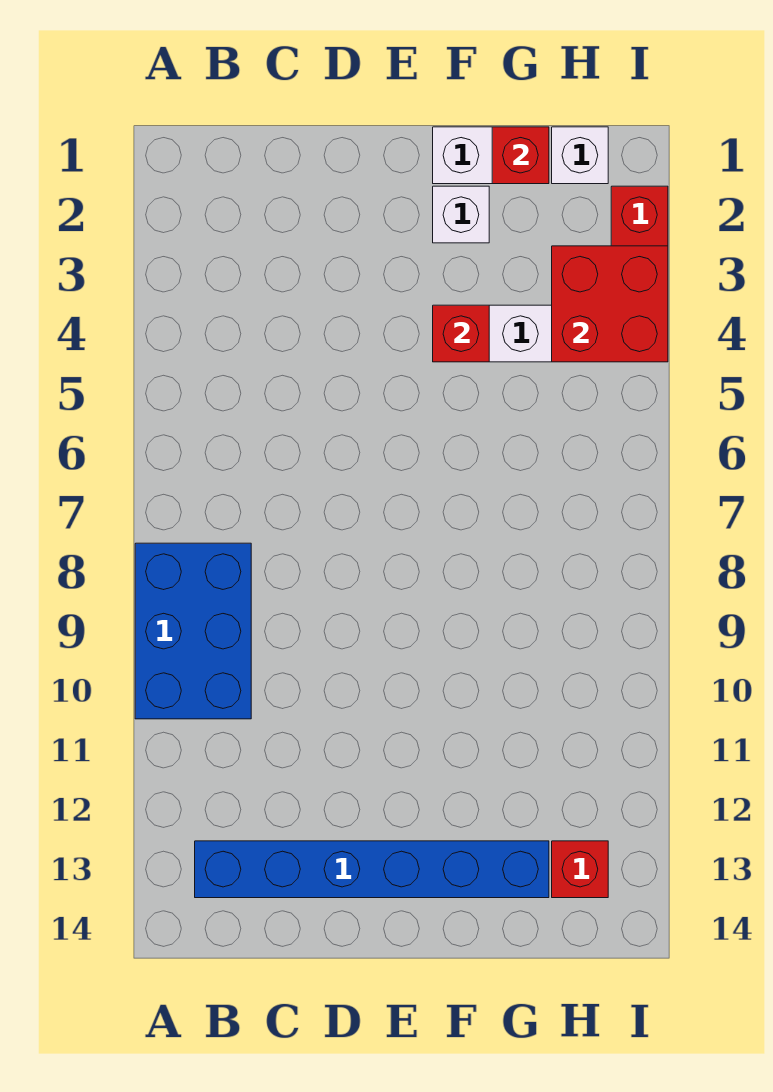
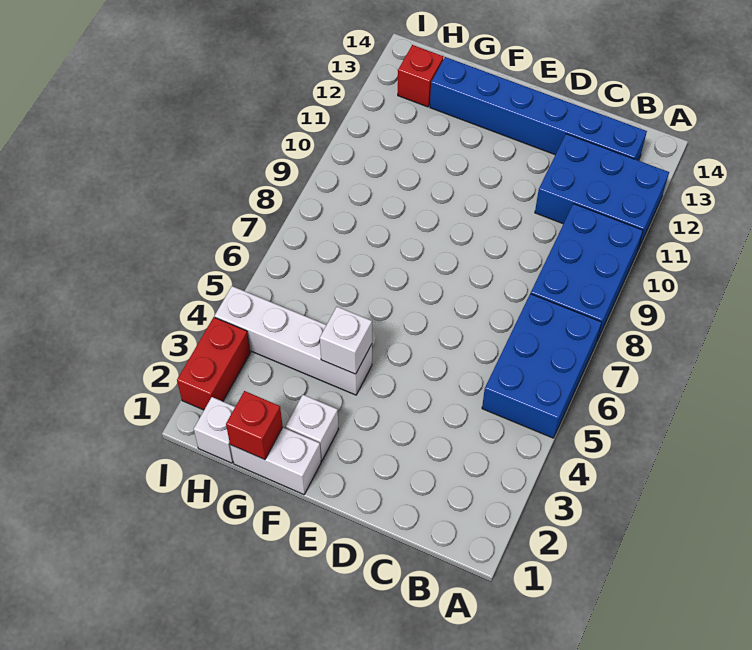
none -> blue brick A5:B7 level 1
none -> blue brick A11:C12 level 1
red brick F4 level 2 -> white brick F4 level 2
red brick H3:I4 level 2 -> none

